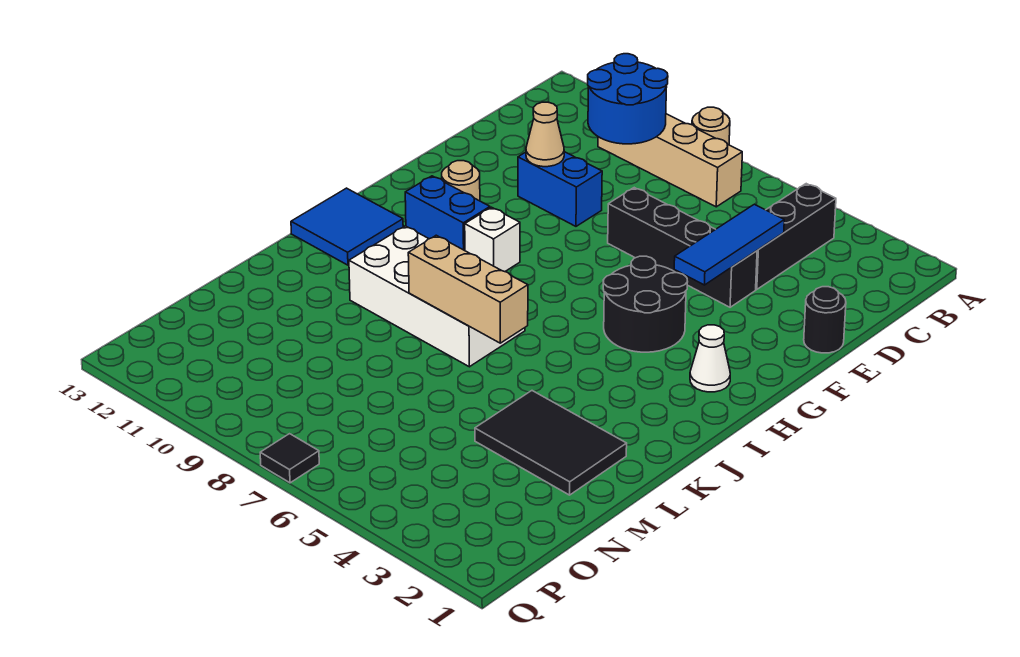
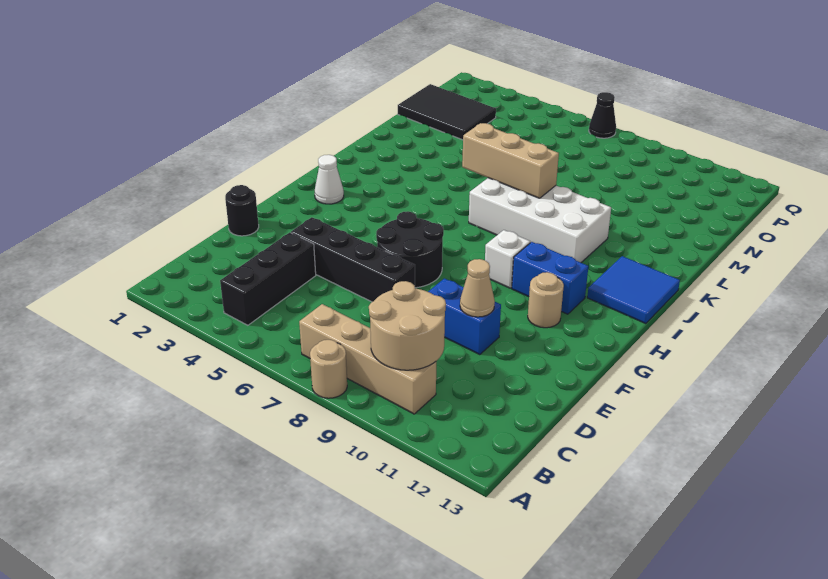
blue round brick B9:C10 level 2 -> tan round brick B9:C10 level 2
blue tile D4:F4 level 2 -> none
black round brick G4:H5 level 1 -> black round brick F6:G7 level 1
black tile L2:M4 level 1 -> black tile N1:O3 level 1
black tile Q7 level 1 -> black cone Q7 level 1

